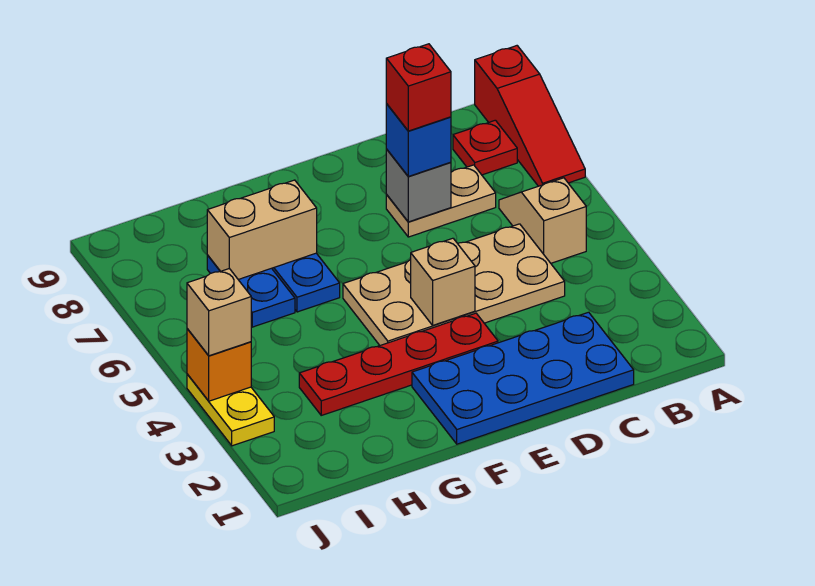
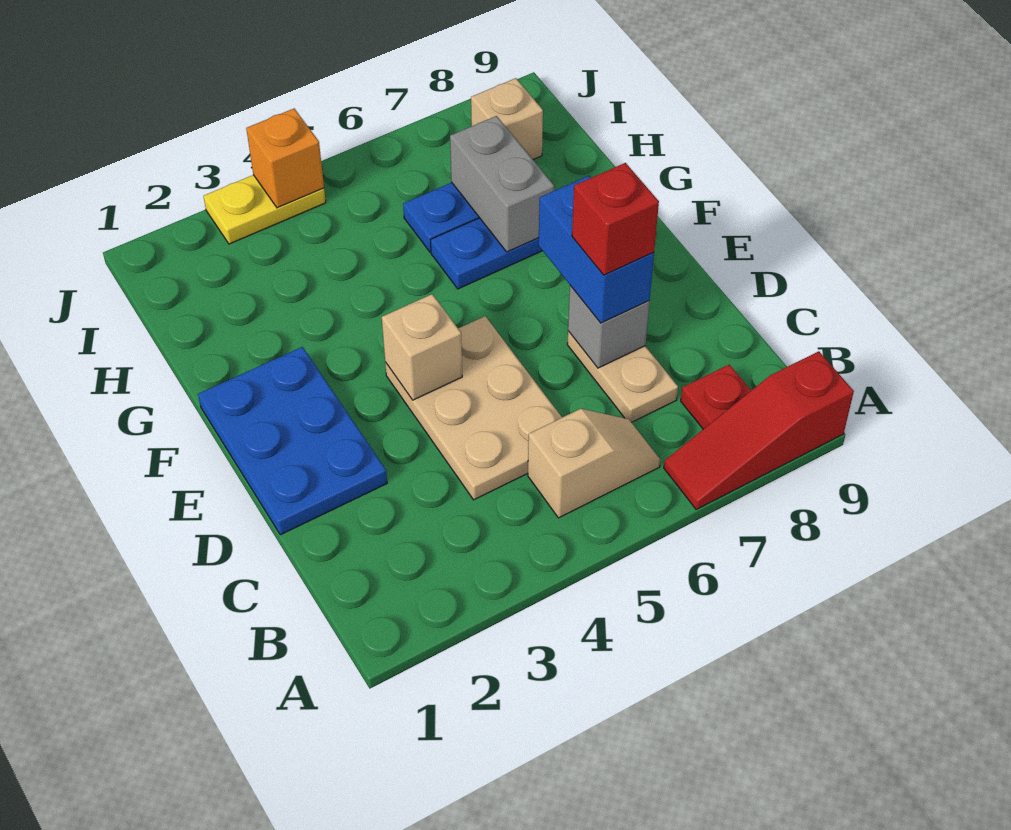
blue plate C1:F2 level 1 -> blue plate D1:F2 level 1
tan plate C4:F5 level 1 -> tan plate C4:E5 level 1
blue brick D7 level 3 -> blue brick D7:E7 level 3
red plate E3:H3 level 1 -> none
tan brick G7:H7 level 2 -> grey brick G7:H7 level 2
tan brick J4 level 3 -> tan brick I8 level 1

